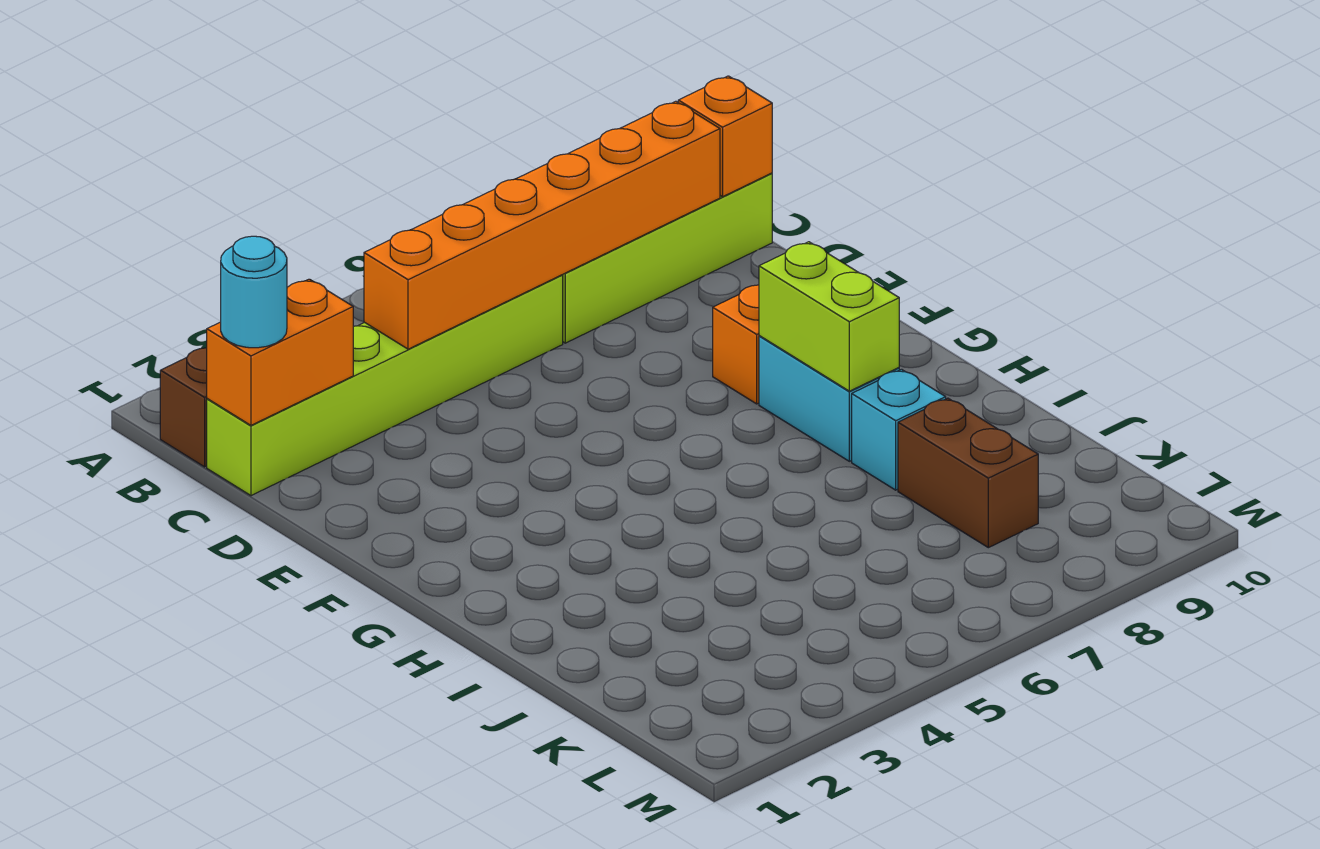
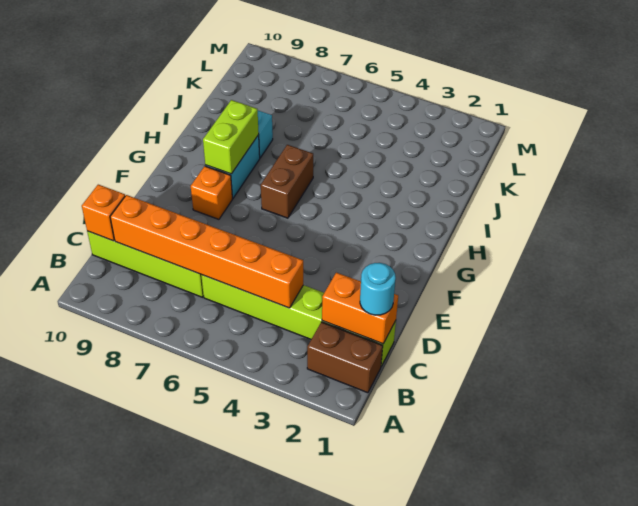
brown brick J8:K8 level 1 -> brown brick G6:H6 level 1

